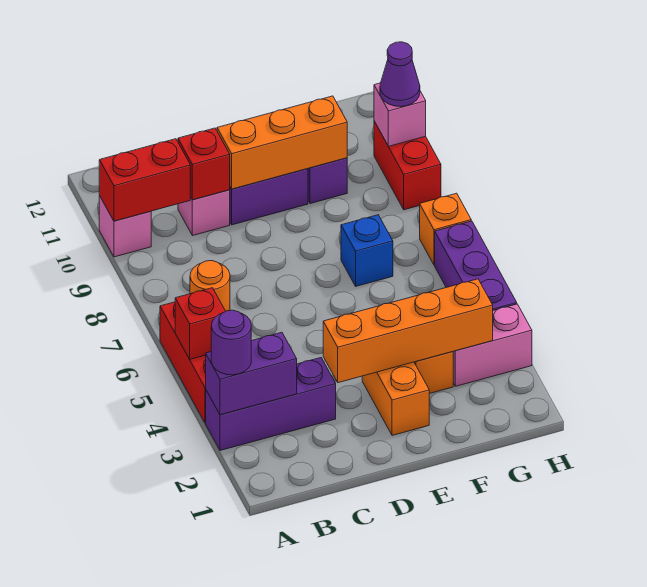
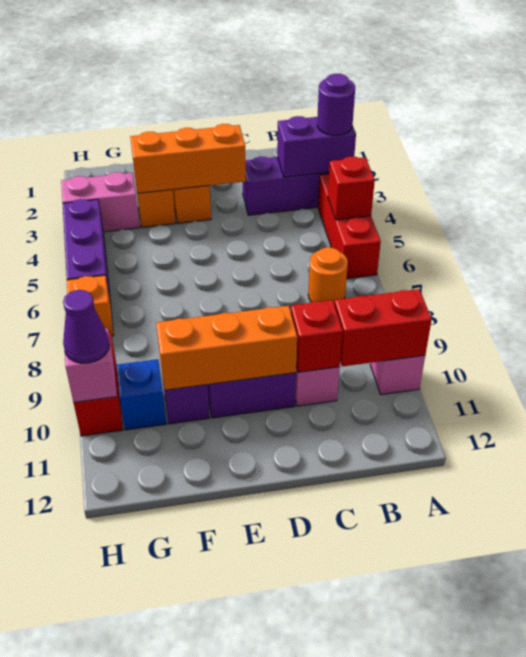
orange brick D3:G3 level 2 -> orange brick D3:F3 level 2
blue brick F7 level 1 -> blue brick G10 level 1

